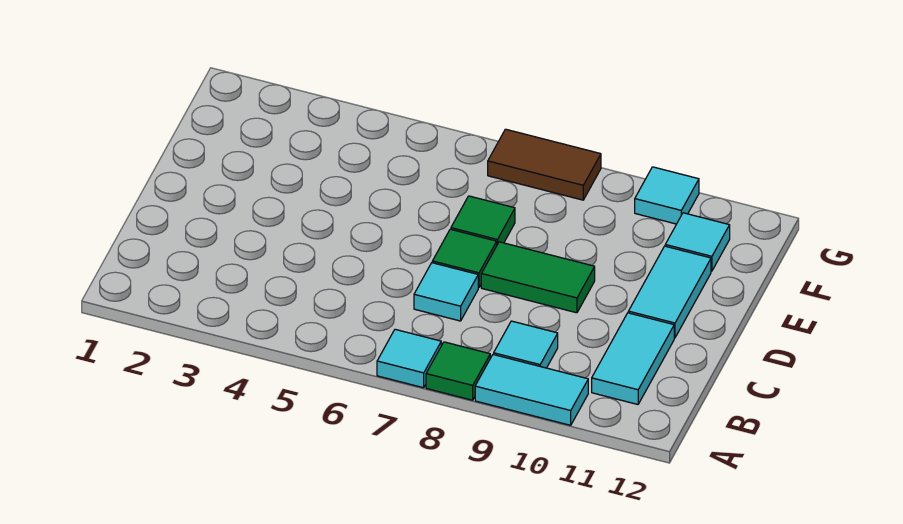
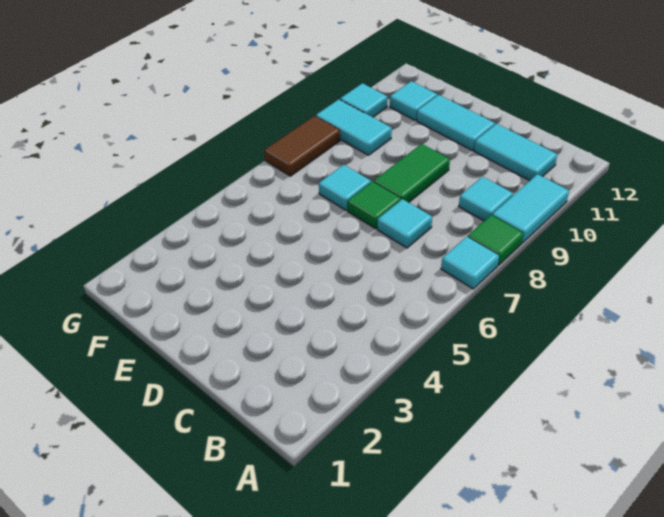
green tile E7 level 1 -> cyan tile E7 level 1
none -> cyan tile F9:G9 level 1

